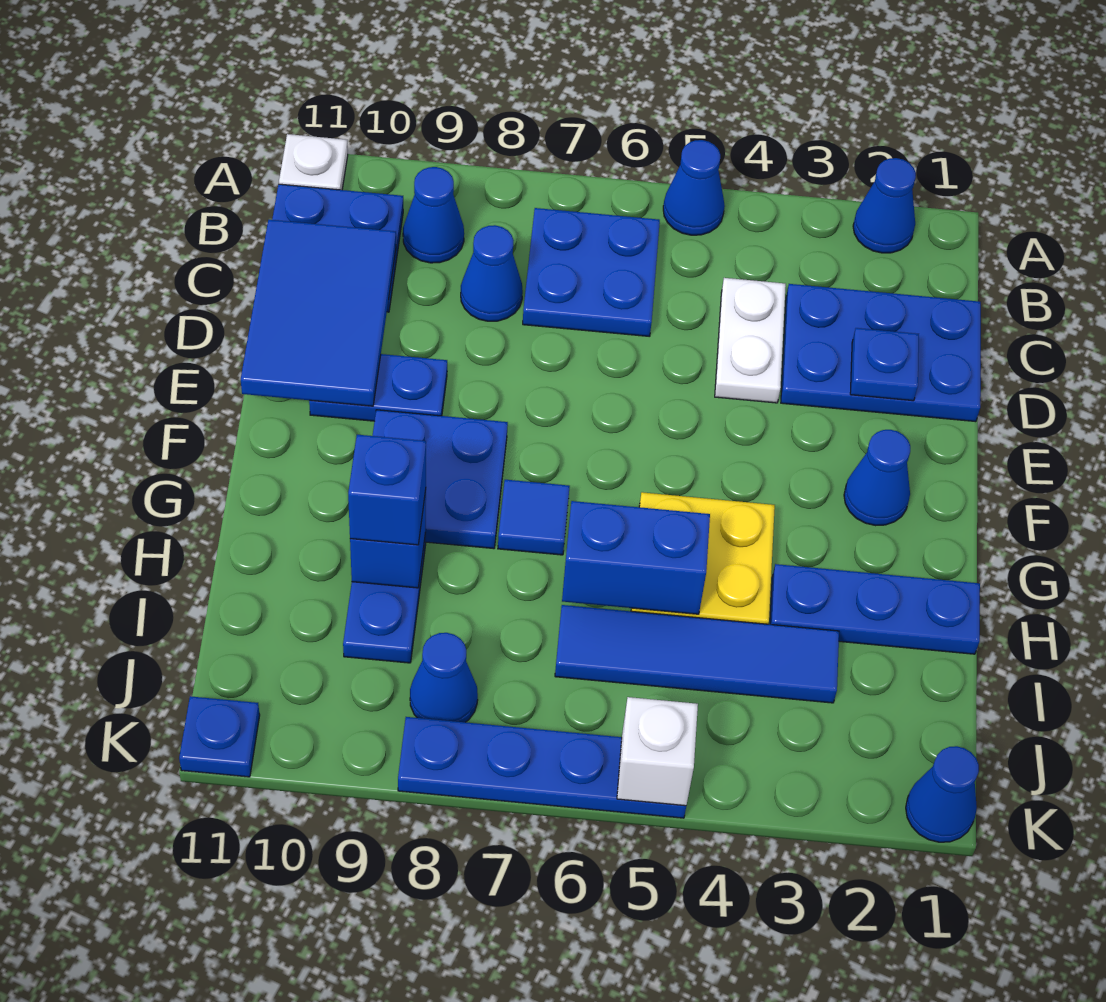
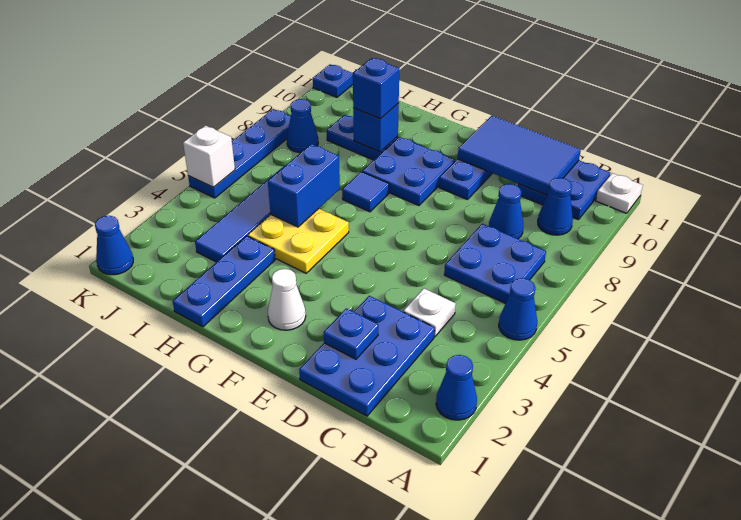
white plate C4:D4 level 1 -> white plate C4 level 1
blue cone F2 level 1 -> white cone F2 level 1

